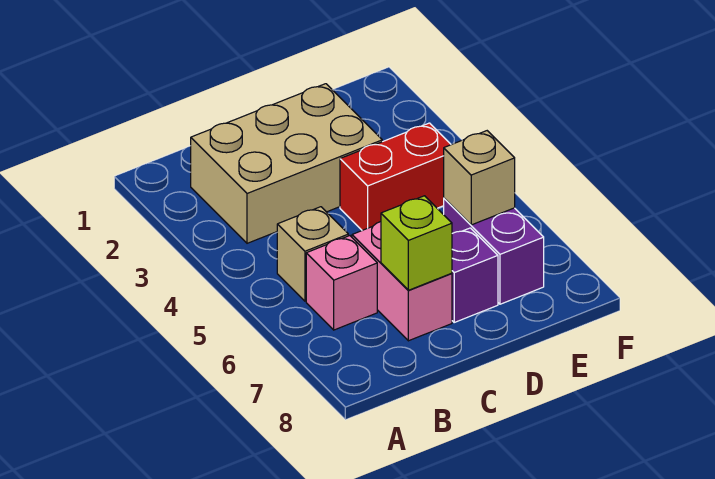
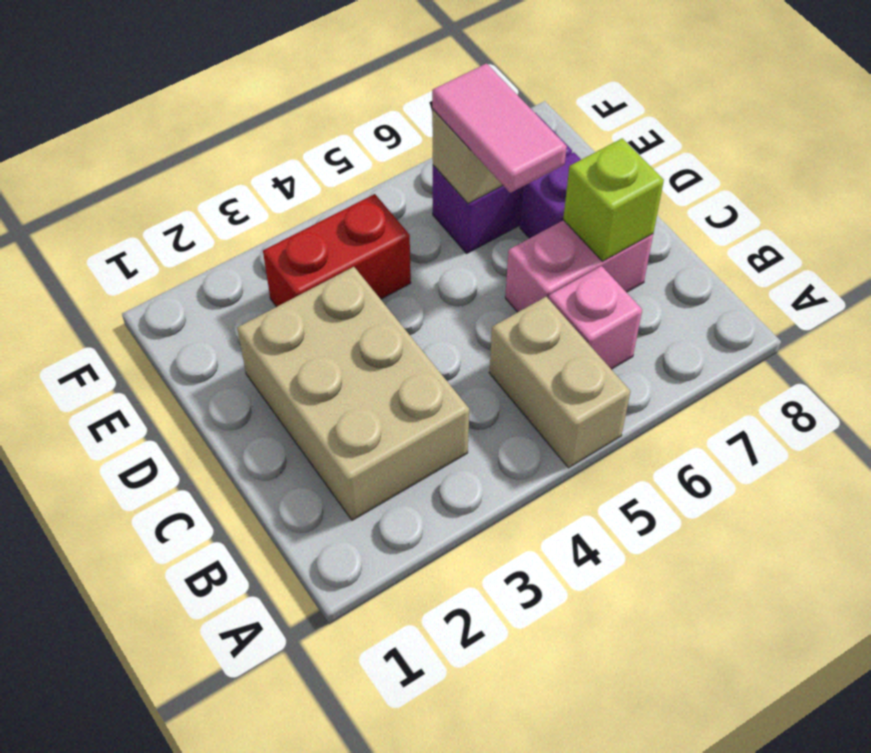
tan brick B5 level 1 -> tan brick A5:B5 level 1
red brick D4:E4 level 1 -> red brick E3:E4 level 1
none -> pink tile D6:E6 level 3

